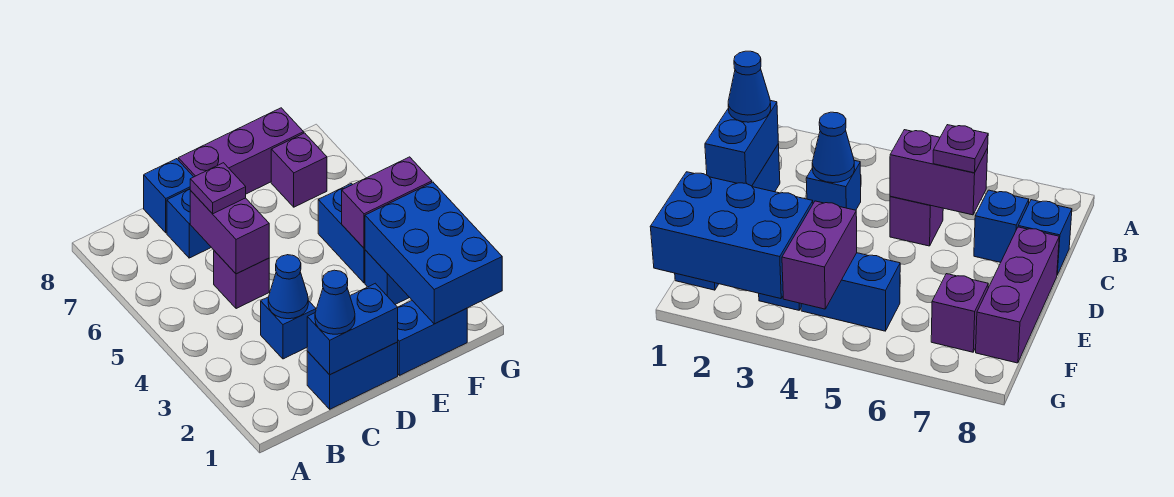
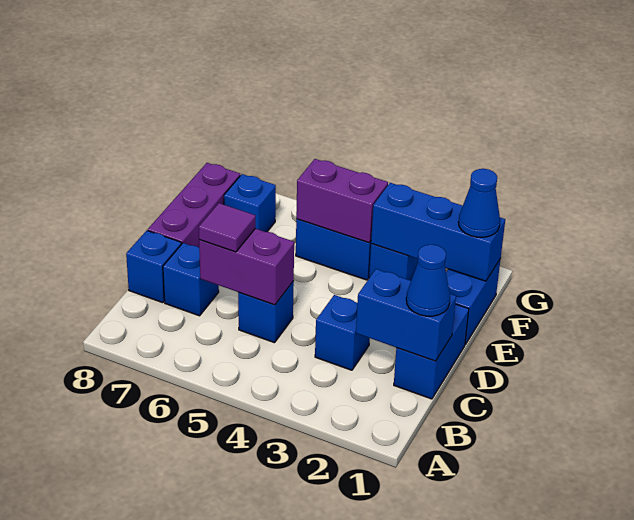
blue brick C1:D1 level 2 -> blue brick C1:C2 level 2
blue cone C3 level 2 -> blue cone F1 level 3
purple brick C5 level 1 -> blue brick C5 level 1
purple plate C6 level 3 -> purple tile C6 level 3
blue brick F1:G3 level 2 -> blue brick F1:F3 level 2
purple brick F4:G4 level 2 -> purple brick F4:F5 level 2
purple brick F7 level 1 -> blue brick F7 level 1

